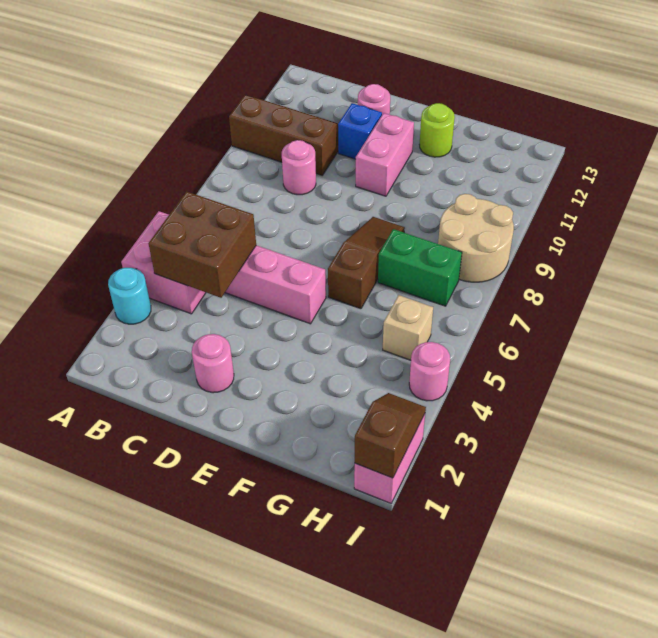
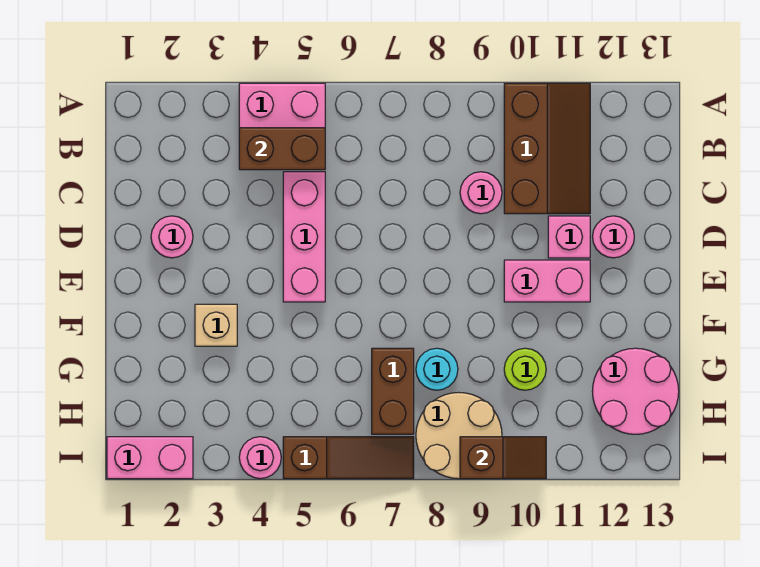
cyan round brick A3 level 1 -> cyan round brick G8 level 1
brown brick B4:C5 level 2 -> brown brick B4:B5 level 2
blue brick D11 level 1 -> pink brick D11 level 1
brown slope F6:F8 level 1 top 6 -> brown slope I5:I7 level 1 top 5
lime round brick F12 level 1 -> lime round brick G10 level 1
green brick G7:H7 level 1 -> brown brick G7:H7 level 1
none -> pink round brick G12:H13 level 1
tan brick H5 level 1 -> tan brick F3 level 1
brown slope I1:I2 level 2 top 1 -> brown slope I9:I10 level 2 top 9

